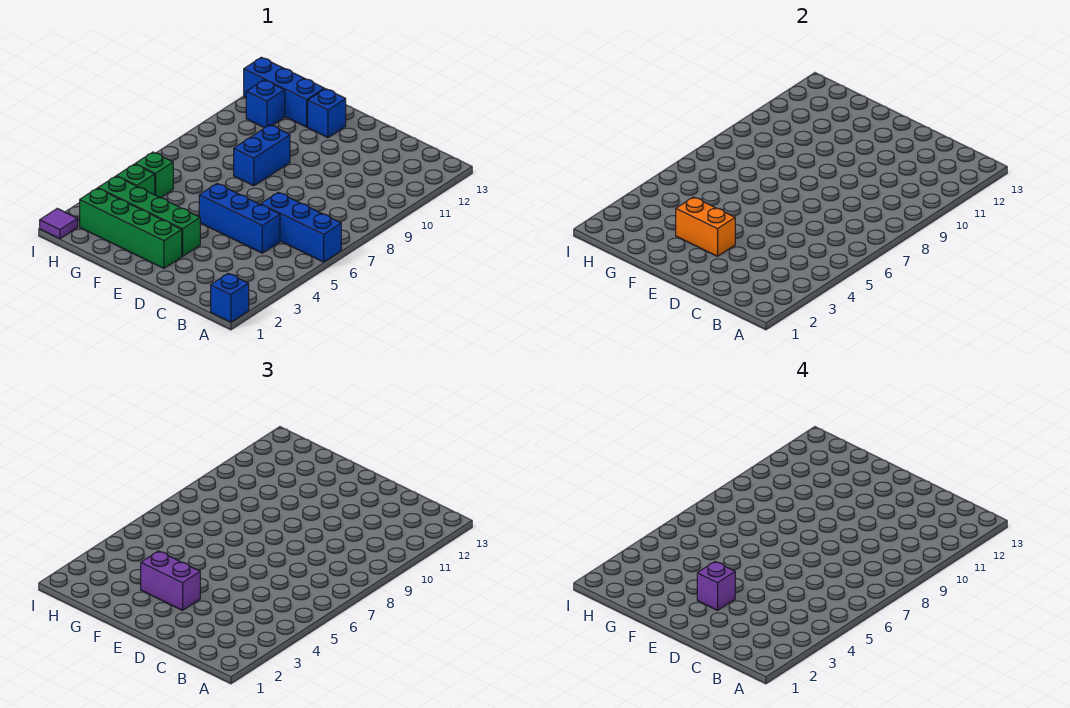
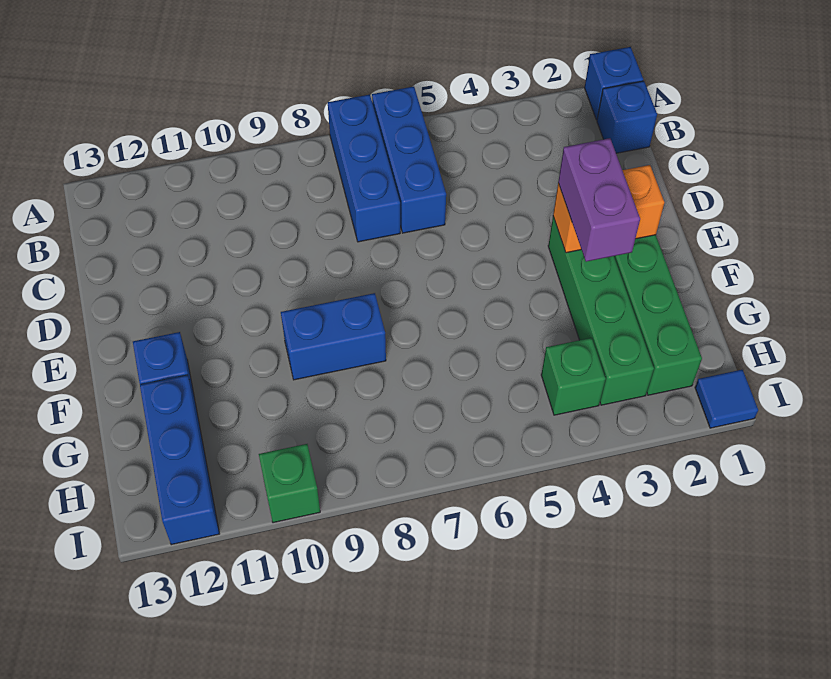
blue brick C5:E5 level 1 -> blue brick A7:C7 level 1
orange brick E3:F3 level 2 -> orange brick E2:E3 level 2
purple brick E3 level 4 -> none
green brick H5 level 1 -> green brick I10 level 1
blue brick H11 level 1 -> blue brick B1 level 1
purple tile I1 level 1 -> blue tile I1 level 1

